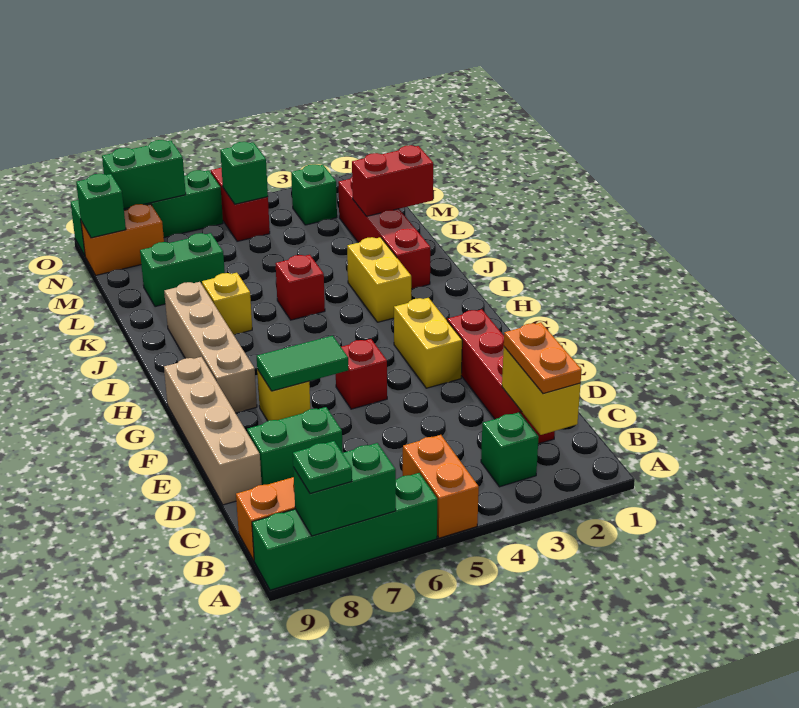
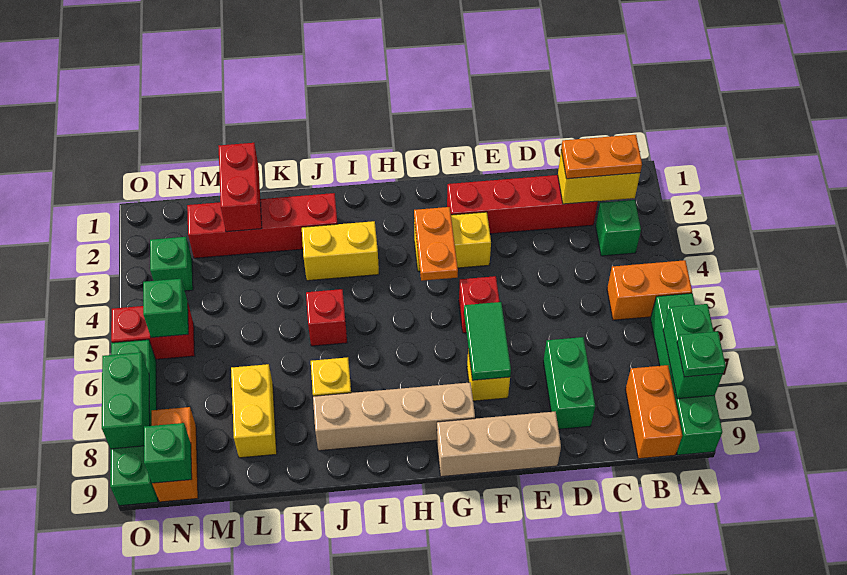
tan brick D9:G9 level 1 -> tan brick E9:G9 level 1
none -> orange plate G3:G4 level 2
green brick L7:L8 level 1 -> yellow brick L7:L8 level 1

